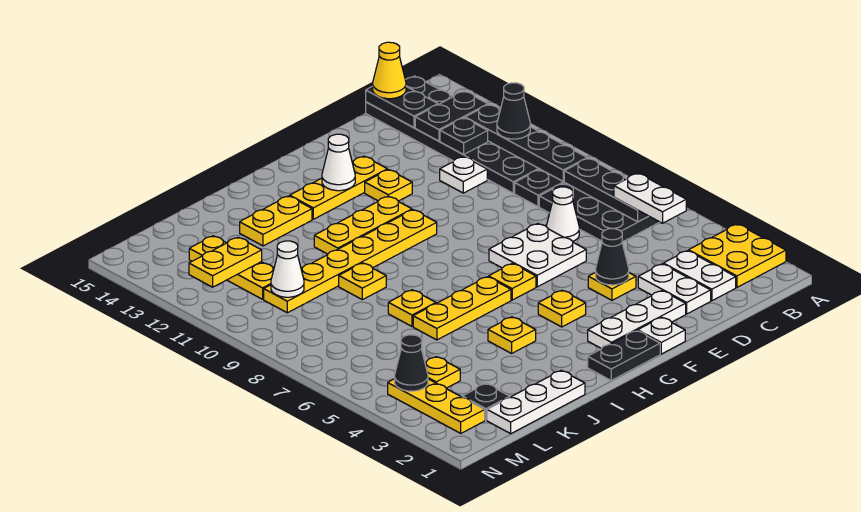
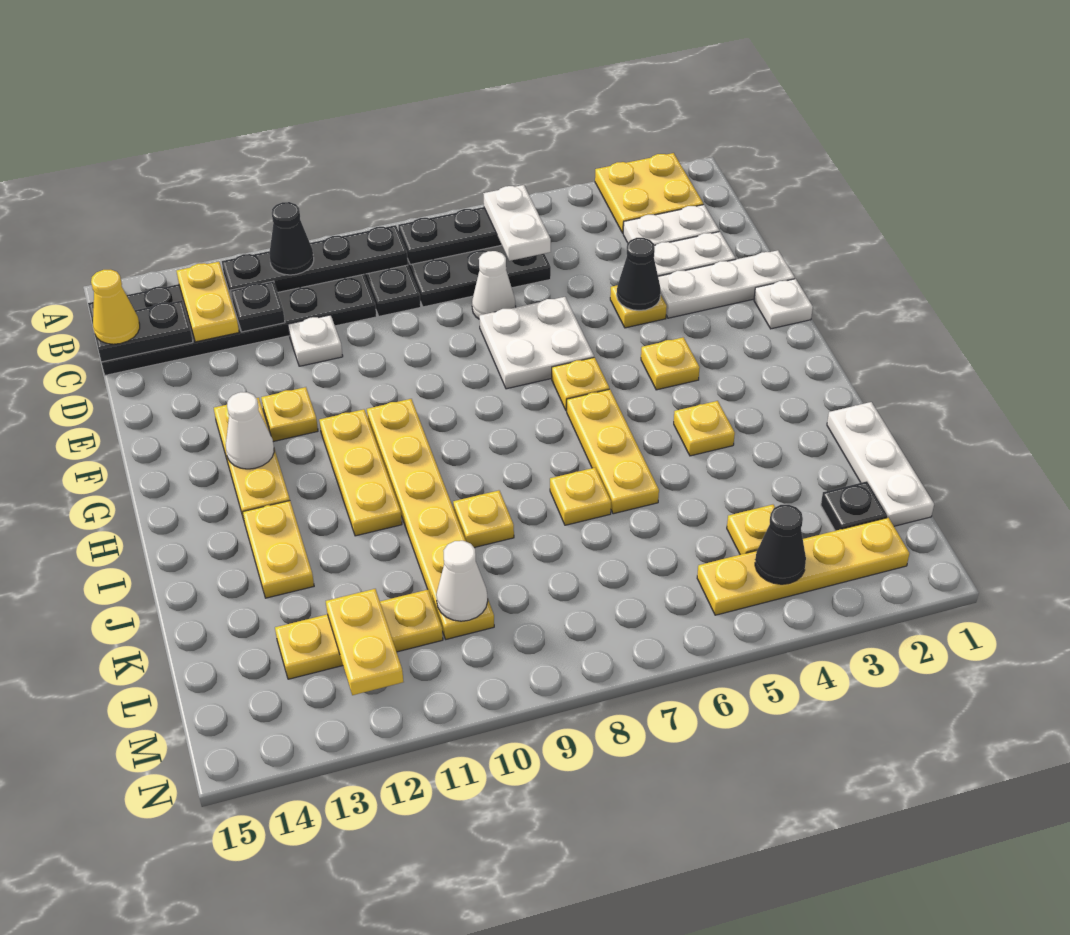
white plate B5:B6 level 3 -> white plate B6:C6 level 3
black plate B13:C13 level 2 -> yellow plate B13:C13 level 2
white plate E2:G2 level 1 -> white plate E1:E3 level 1
black plate G1:H1 level 1 -> none
yellow plate M2:M4 level 1 -> yellow plate M2:M5 level 1

